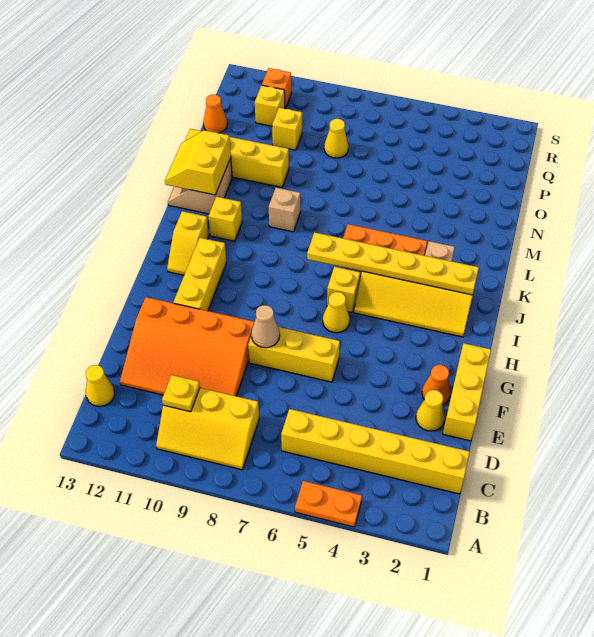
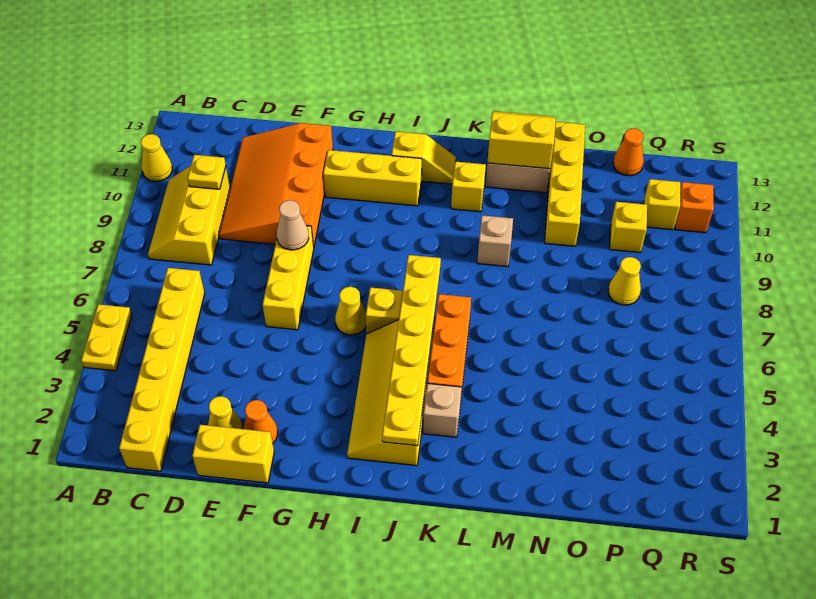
orange plate A4:A5 level 1 -> yellow plate A4:A5 level 1
yellow cone C13 level 1 -> yellow cone A11 level 1
yellow brick E1:G1 level 1 -> yellow brick E1:F1 level 1
yellow slope I12:J12 level 1 top J -> yellow slope I12:J12 level 1 top I

